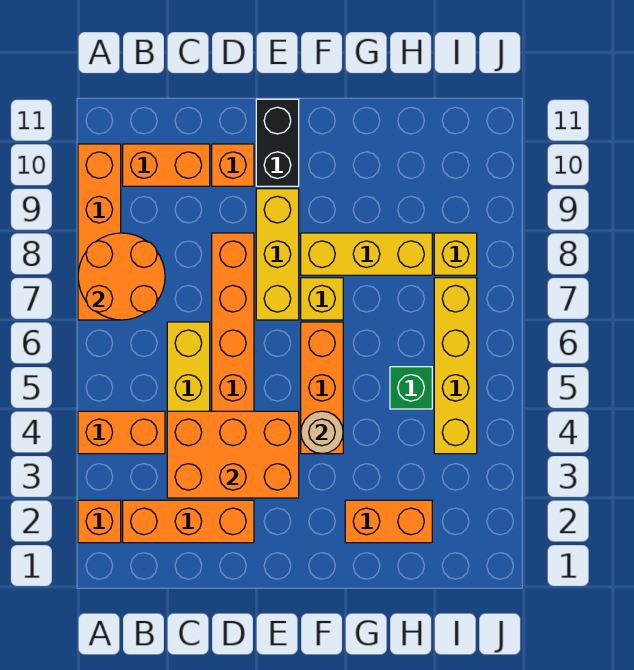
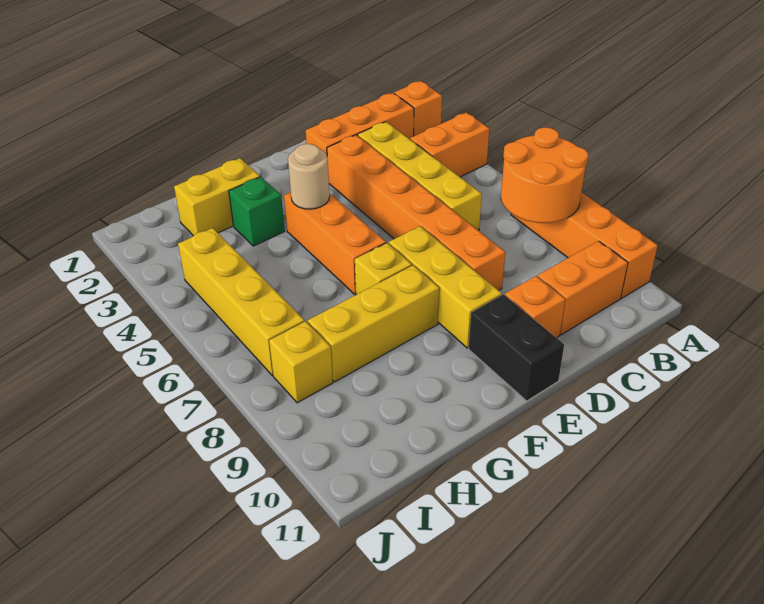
orange brick C3:E4 level 2 -> none
orange brick G2:H2 level 1 -> yellow brick G2:H2 level 1
green brick H5 level 1 -> green brick G3 level 1

